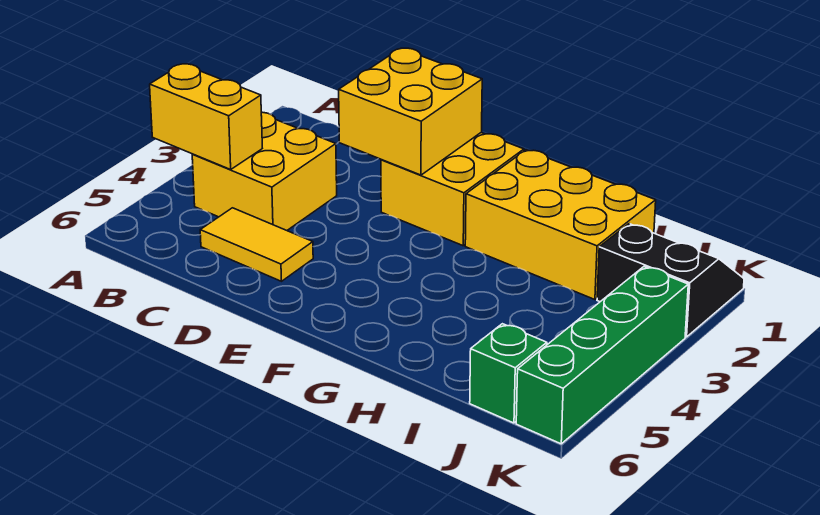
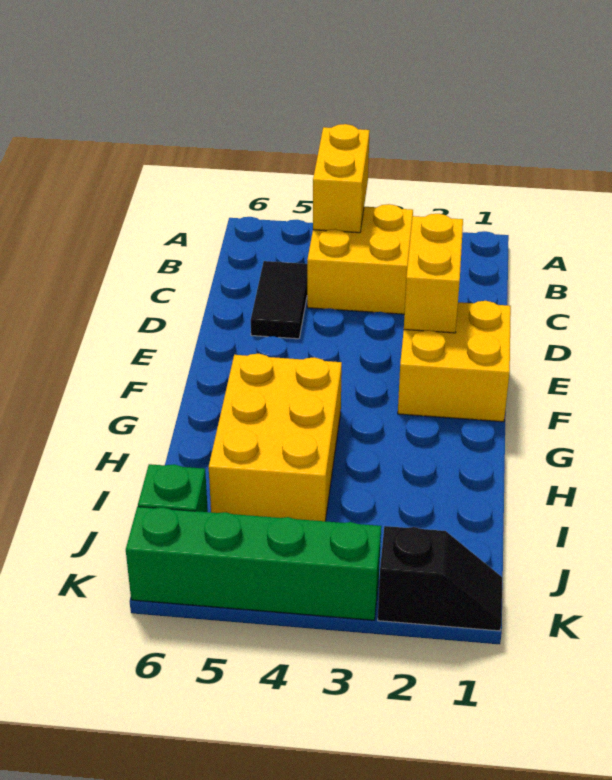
yellow tile C5:D5 level 1 -> black tile C5:D5 level 1
yellow brick D1:E2 level 2 -> yellow brick D2:E2 level 2
yellow brick G1:I2 level 1 -> yellow brick G4:I5 level 1
black slope J1:K2 level 1 top 2 -> black slope K1:K2 level 1 top 2

